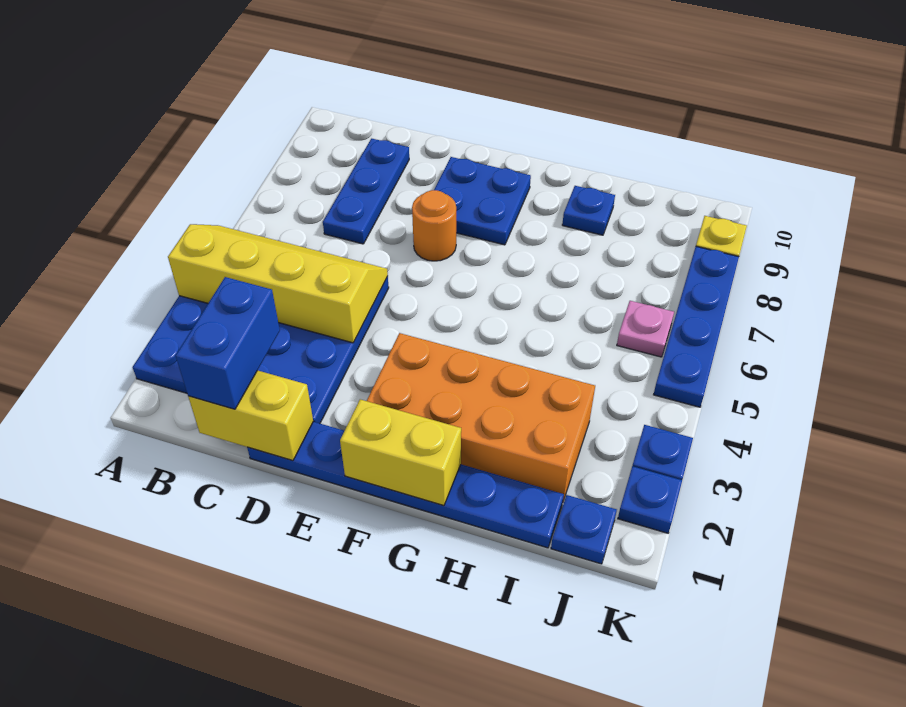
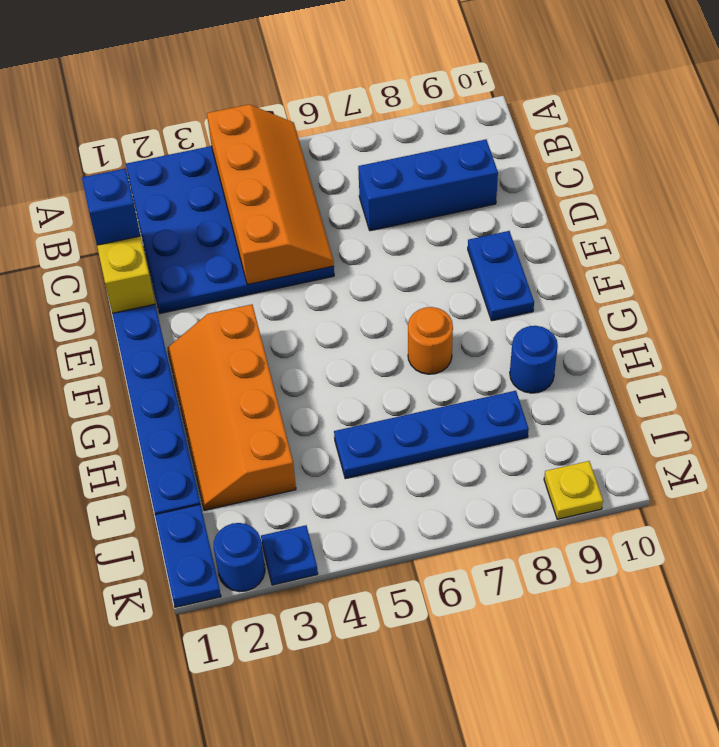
yellow slope A4:D5 level 2 top 4 -> orange slope A4:D5 level 2 top 4
blue brick C1:C2 level 3 -> blue brick C1 level 3
blue plate C7:C9 level 1 -> blue brick C7:C9 level 1
orange round brick E7 level 1 -> orange round brick G7 level 1
blue plate E8:F9 level 1 -> blue plate E9:F9 level 1
yellow brick F1:G1 level 2 -> none
orange brick F2:I3 level 1 -> orange slope F2:I3 level 1 top 3
blue plate H9 level 1 -> blue round brick H9 level 1
blue plate J1 level 1 -> blue plate J1:K1 level 1
pink plate J6 level 1 -> none
blue plate K2 level 1 -> blue round brick K2 level 1
blue plate K5:K8 level 1 -> blue plate I5:I8 level 1

